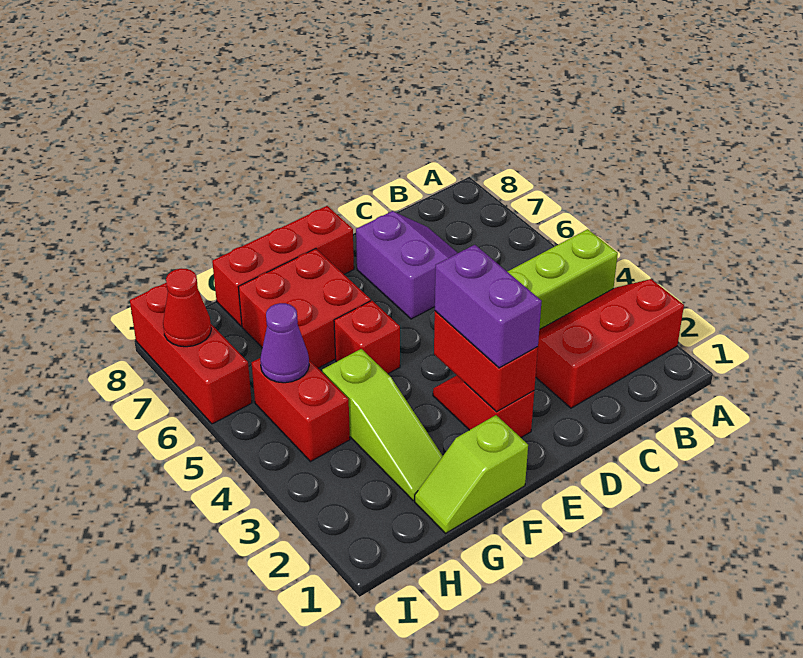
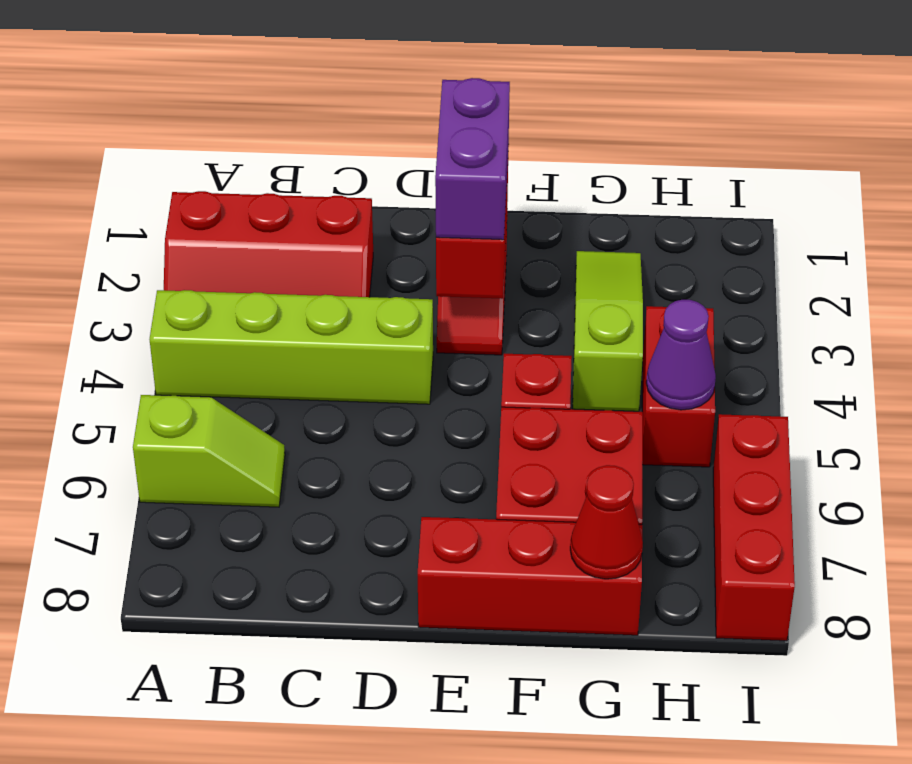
purple slope C6:D7 level 1 top D -> none
lime slope F1:G1 level 1 top F -> lime slope A6:B6 level 1 top A
red cone I7 level 2 -> red cone G8 level 2

